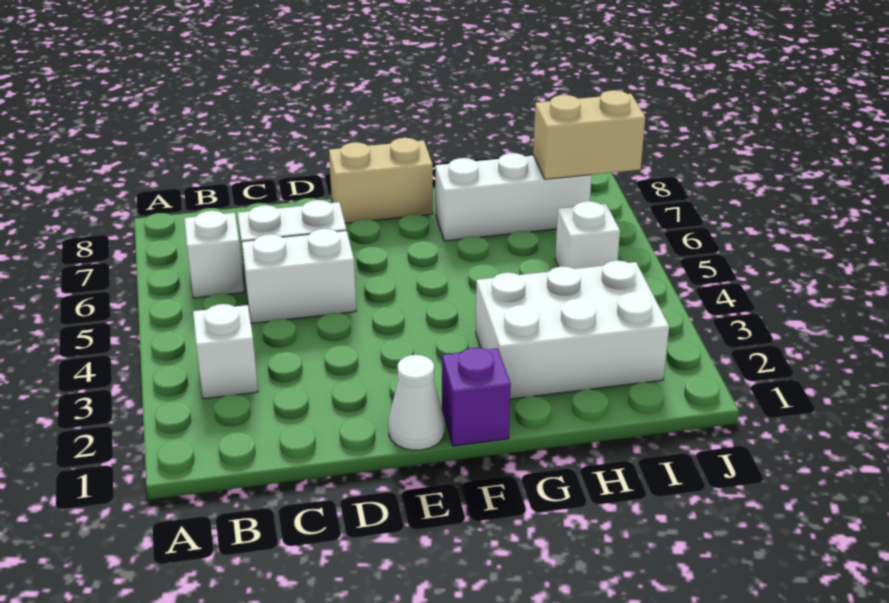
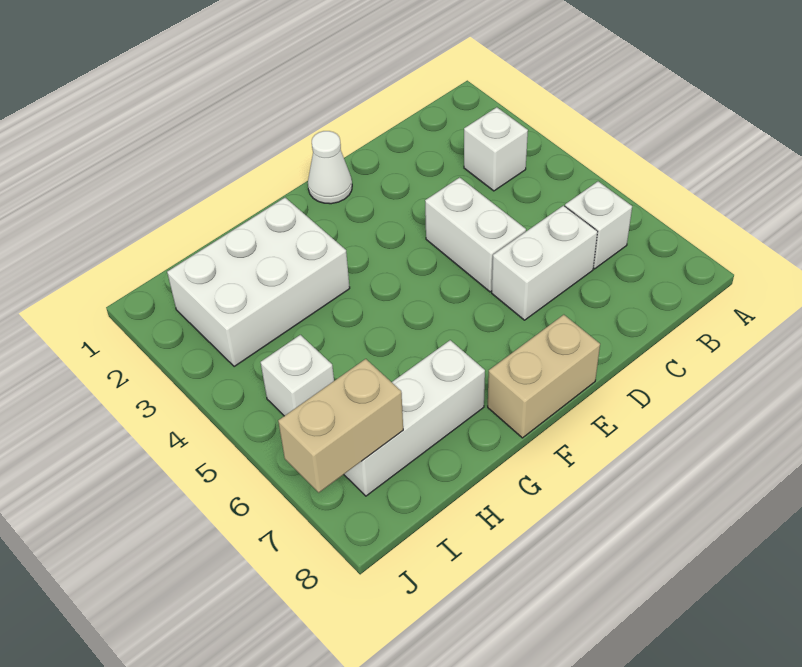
white brick C5:D5 level 1 -> white brick D4:D5 level 1
purple brick F1 level 1 -> none

